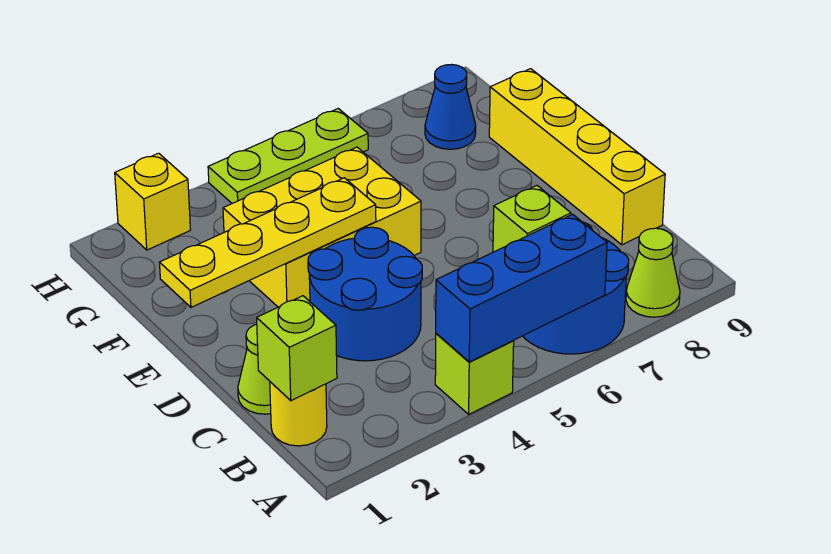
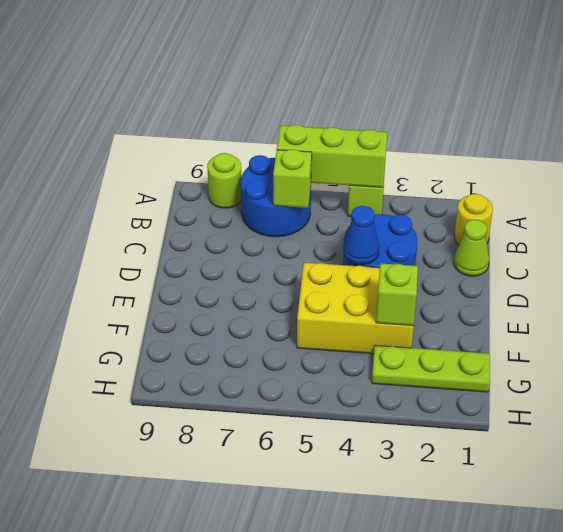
blue brick A4:A6 level 2 -> lime brick A4:A6 level 2
lime cone A8 level 1 -> lime round brick A8 level 1
lime brick B1 level 2 -> lime brick F3 level 2
yellow brick C9:F9 level 1 -> none
yellow plate E1:E4 level 2 -> none
blue cone G8 level 1 -> blue cone D4 level 2
yellow brick H2 level 1 -> none
lime plate H4:H6 level 1 -> lime plate G1:G3 level 1

